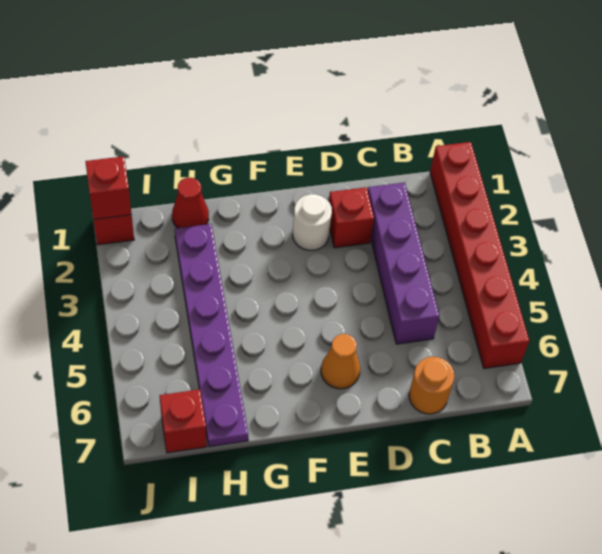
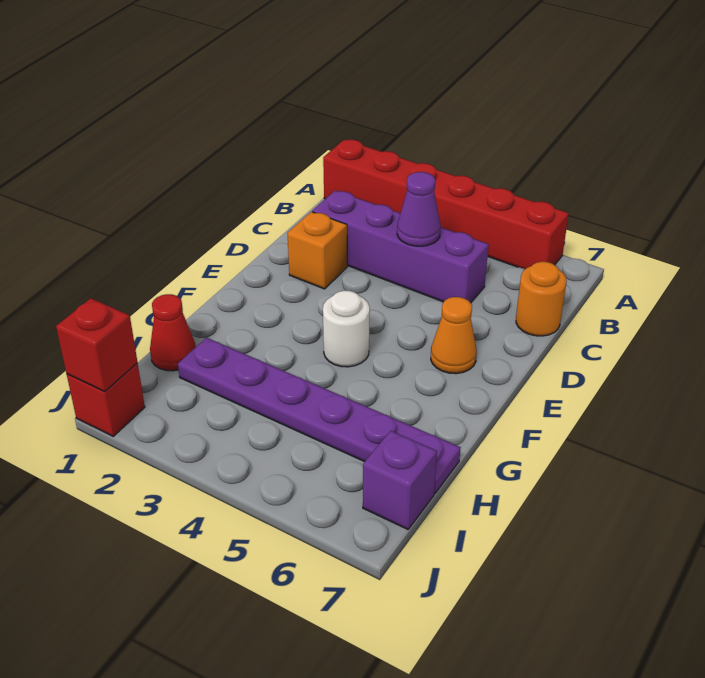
none -> purple cone C4 level 2
red brick D2 level 1 -> orange brick D2 level 1
white round brick E2 level 1 -> white round brick F4 level 1
red brick I7 level 1 -> purple brick I7 level 1

